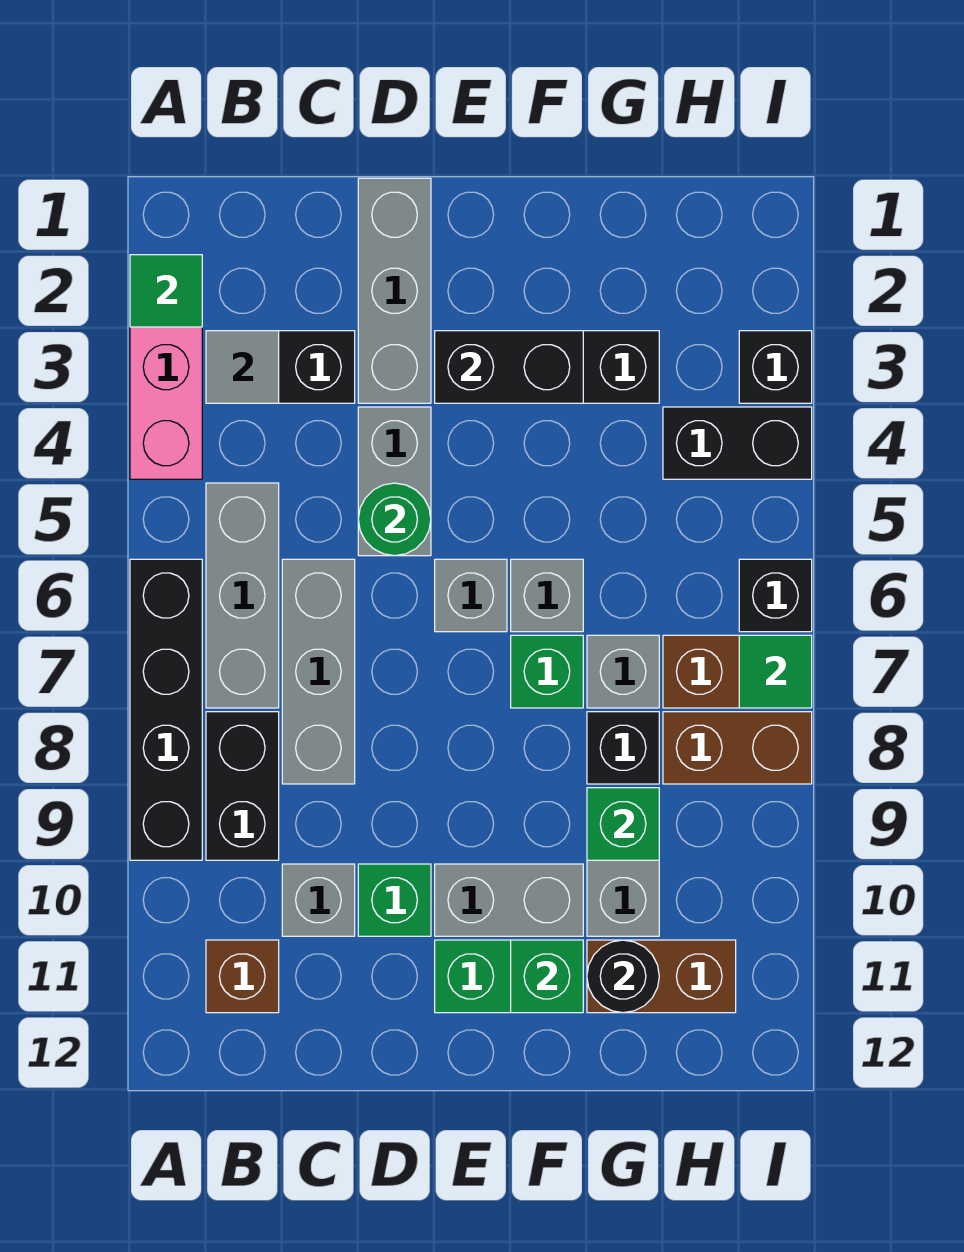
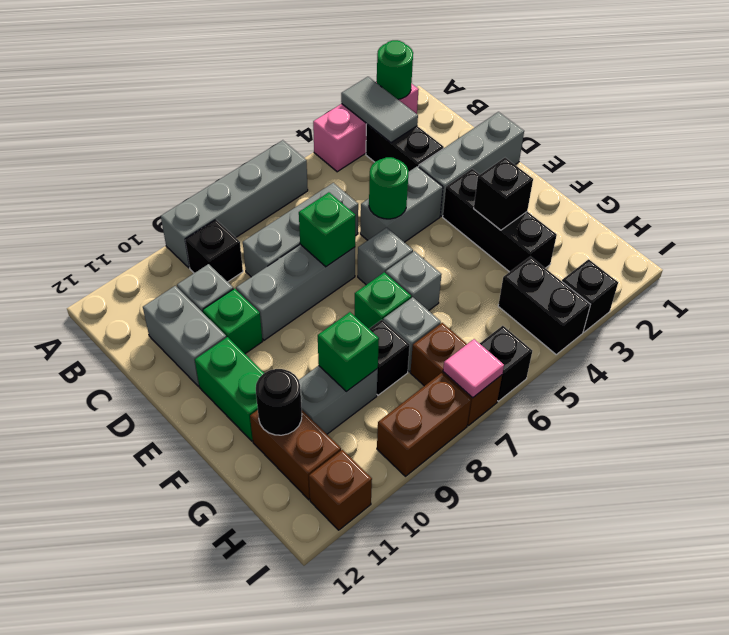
green tile A2 level 2 -> green round brick A2 level 2
black brick A6:A9 level 1 -> grey brick A6:A9 level 1
grey tile B3 level 2 -> grey tile A3:B3 level 2
grey brick B5:B7 level 1 -> grey brick D7:D9 level 1
black brick B8:B9 level 1 -> black brick B9 level 1
brown brick B11 level 1 -> brown brick I11 level 1
black brick E3:F3 level 2 -> black brick F3 level 2
grey brick E10:F10 level 1 -> grey brick C11:D11 level 1
green brick F11 level 2 -> green brick D7 level 2
brown brick H8:I8 level 1 -> brown brick I8:I9 level 1
green tile I7 level 2 -> pink tile I7 level 2

